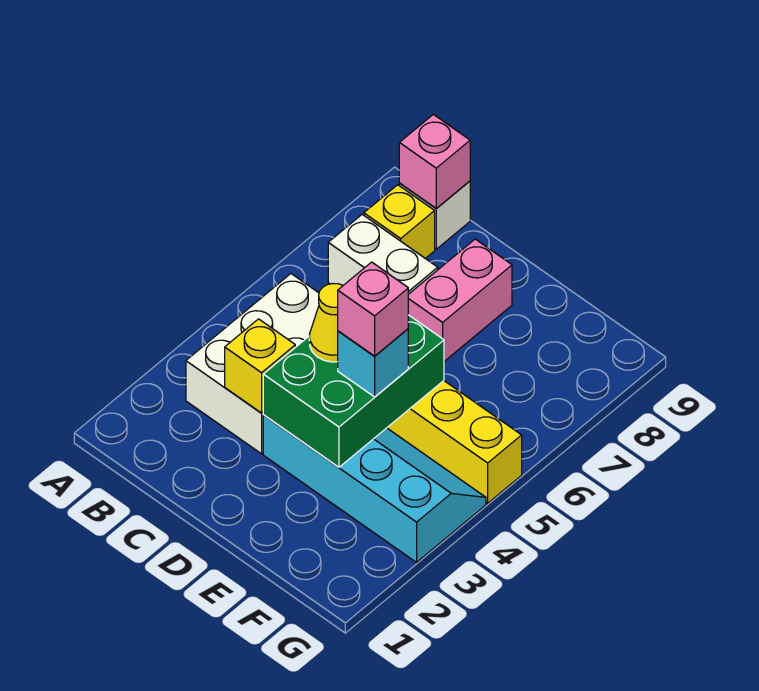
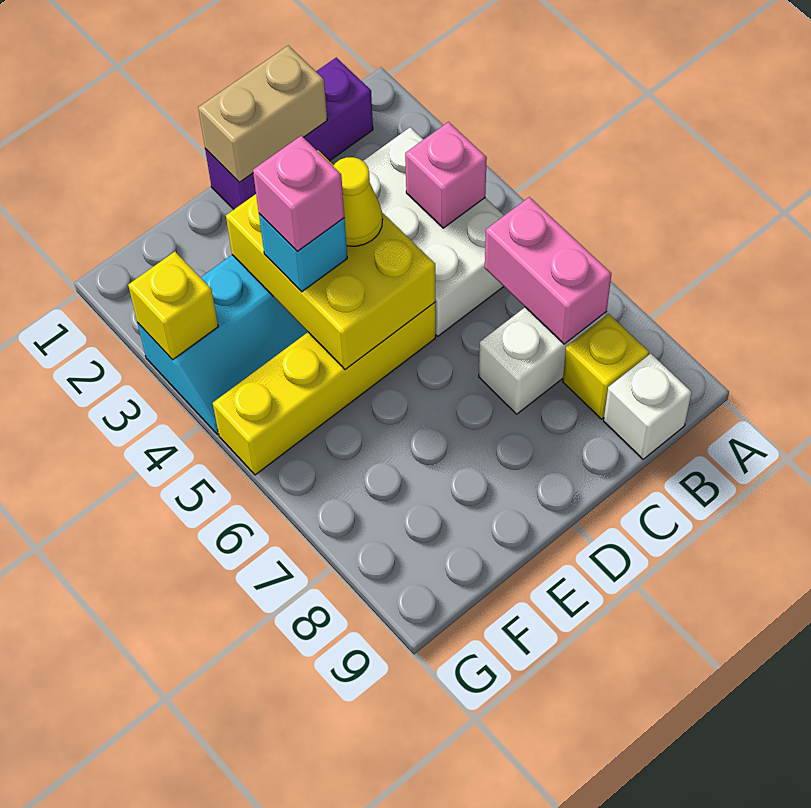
none -> purple brick B1:D1 level 1
pink brick B9 level 2 -> pink brick B4 level 2
none -> tan brick C1:D1 level 2
yellow brick C3 level 2 -> yellow brick G3 level 2
green brick D3:E5 level 2 -> yellow brick D3:E5 level 2
pink brick D7:D8 level 1 -> pink brick B6:B7 level 2

